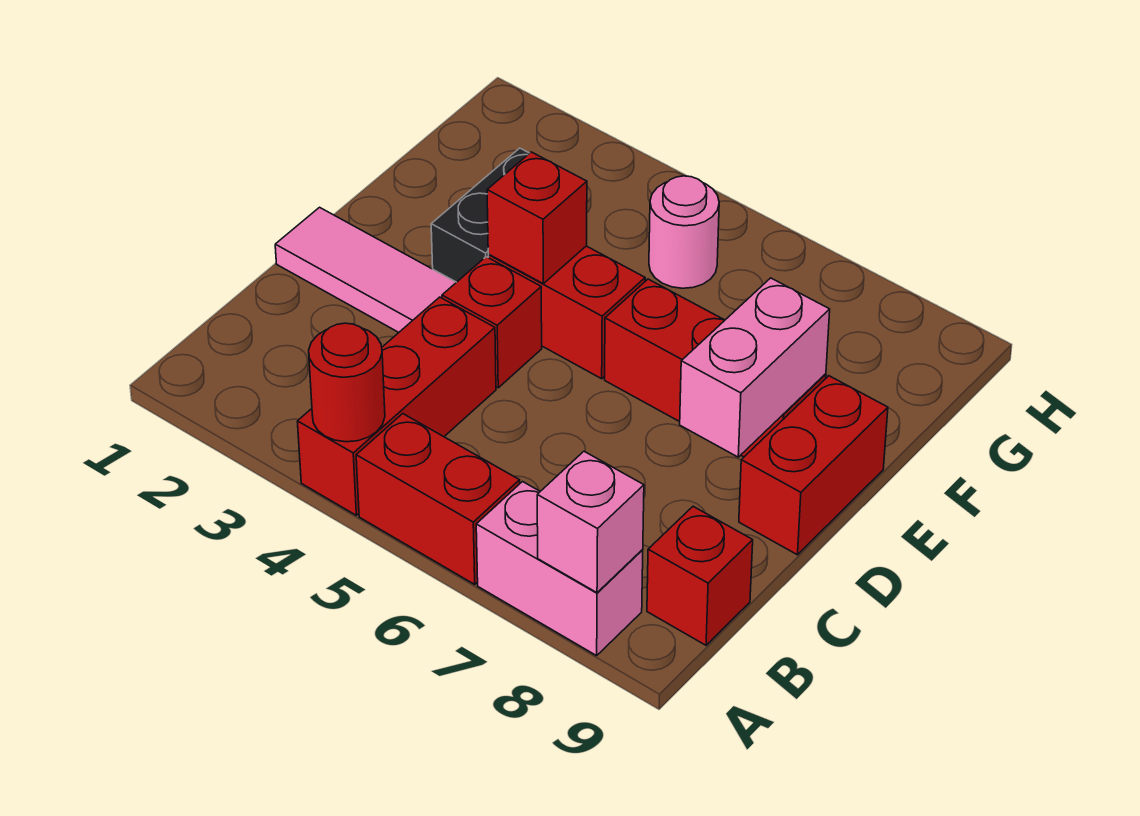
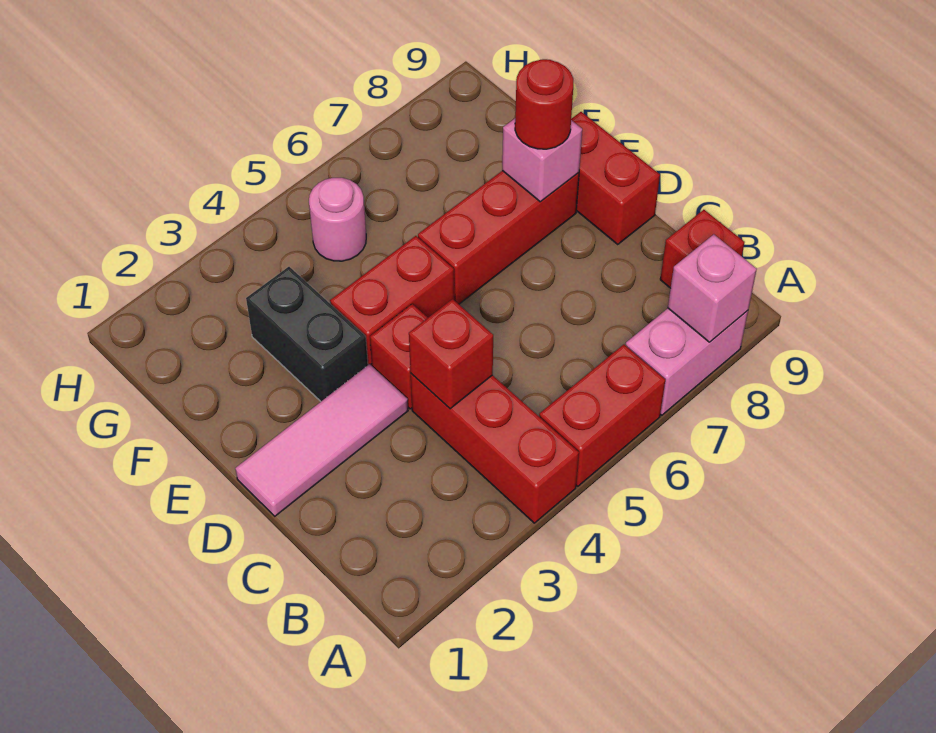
red round brick A4 level 2 -> red round brick E8 level 3
pink brick D8:E8 level 2 -> pink brick E8 level 2
red brick E4 level 2 -> red brick C4 level 2

